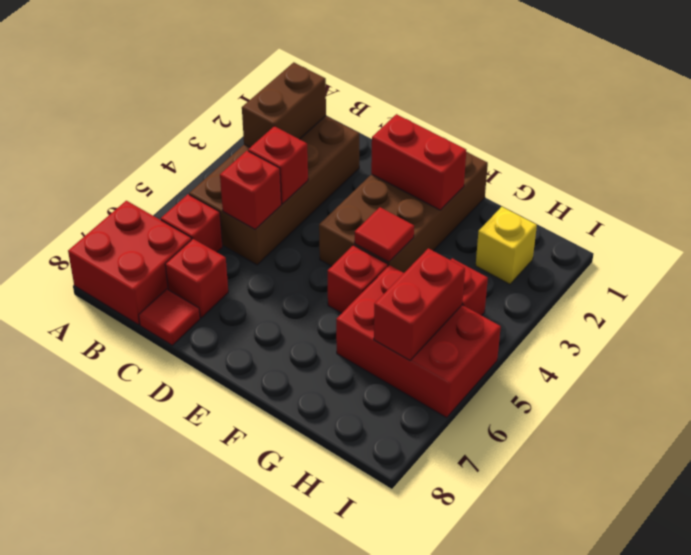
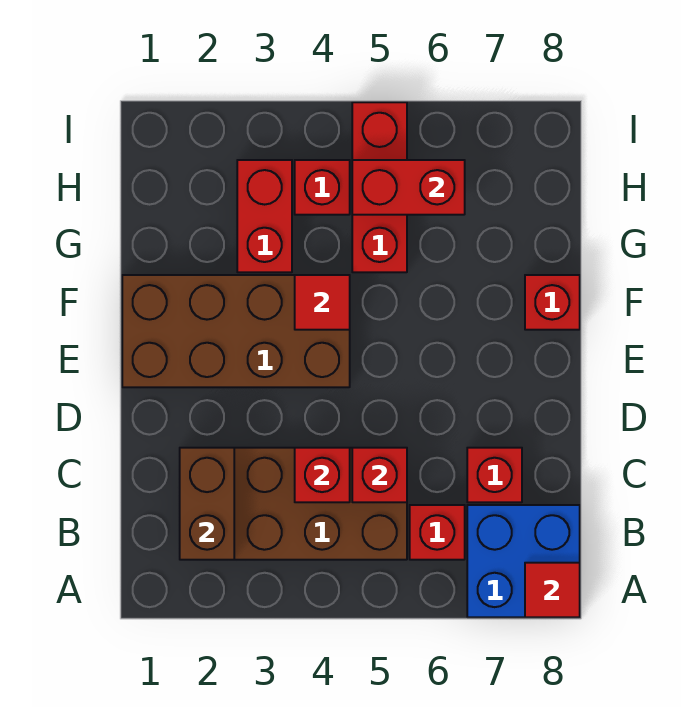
red brick A7:B8 level 1 -> blue brick A7:B8 level 1
brown brick B2:B3 level 2 -> brown brick B2:C2 level 2
red tile C8 level 1 -> red tile A8 level 2
red brick E2:F2 level 2 -> red brick G3:H3 level 1
red brick F5 level 1 -> red brick F8 level 1
red brick G5:I6 level 1 -> red brick G5:I5 level 1
yellow brick H2 level 1 -> none

